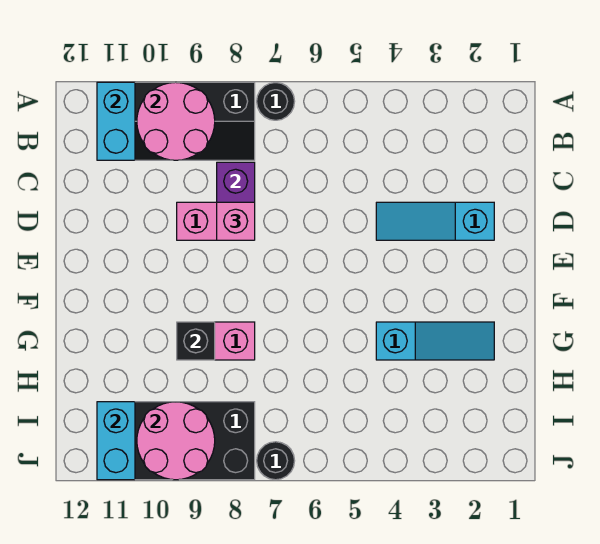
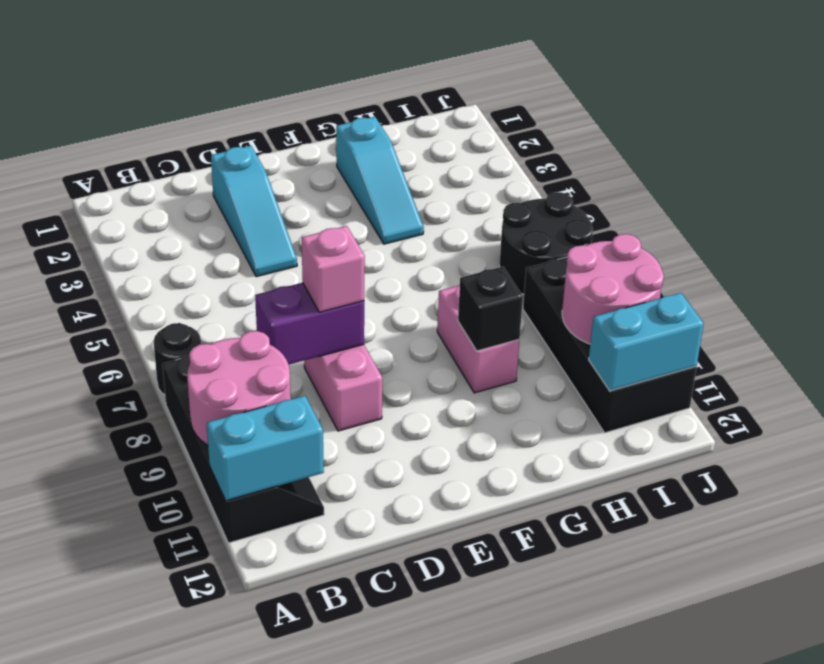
cyan slope G2:G4 level 1 top 4 -> cyan slope G2:G4 level 1 top 2
black round brick J7 level 1 -> black round brick I6:J7 level 1

